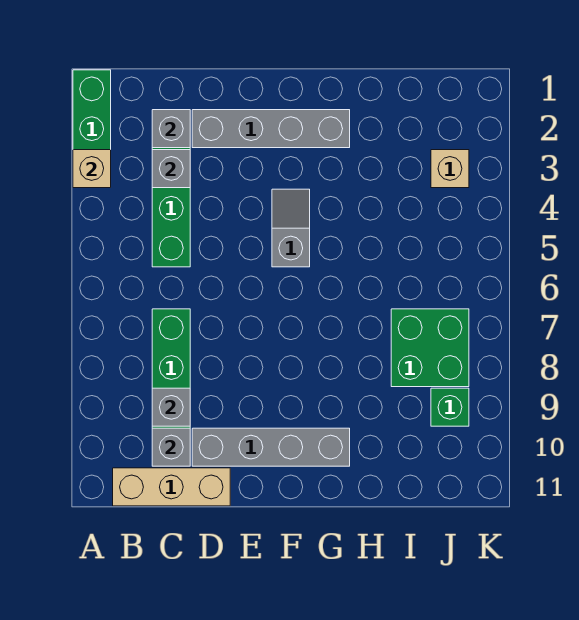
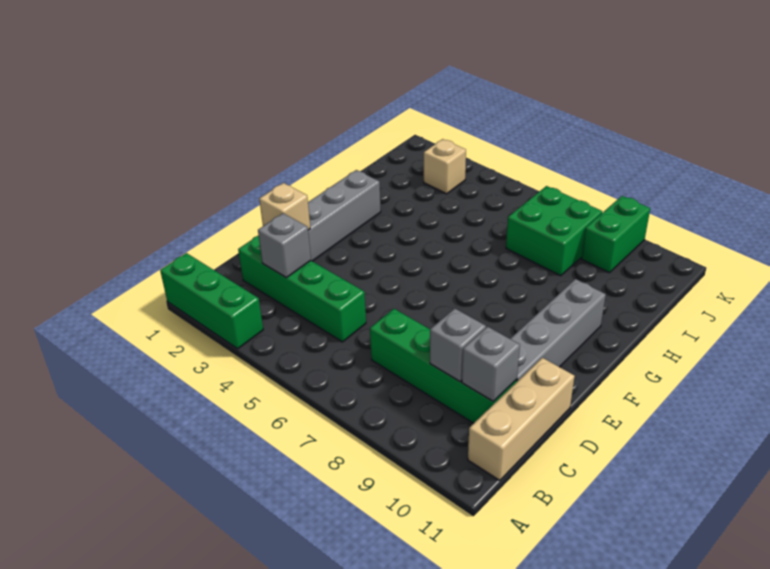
tan brick A3 level 2 -> tan brick D2 level 2
grey brick C2 level 2 -> none
grey slope F4:F5 level 1 top 5 -> none
green brick J9 level 1 -> green brick J9:K9 level 1

